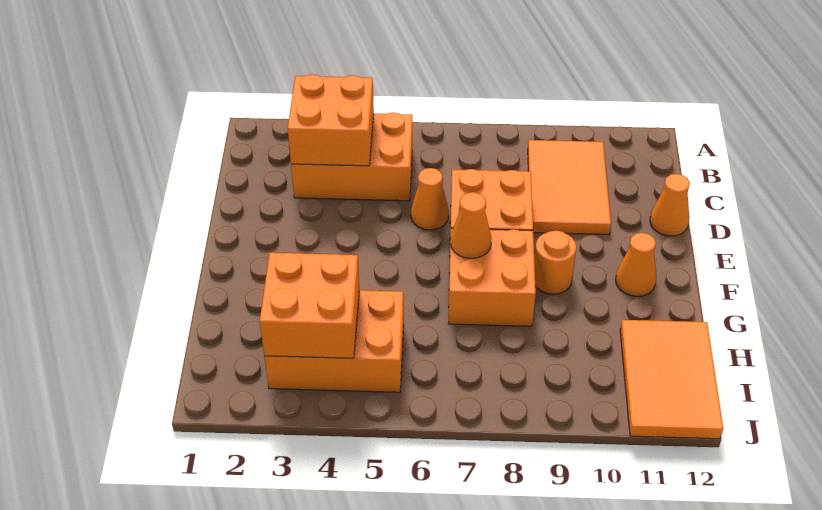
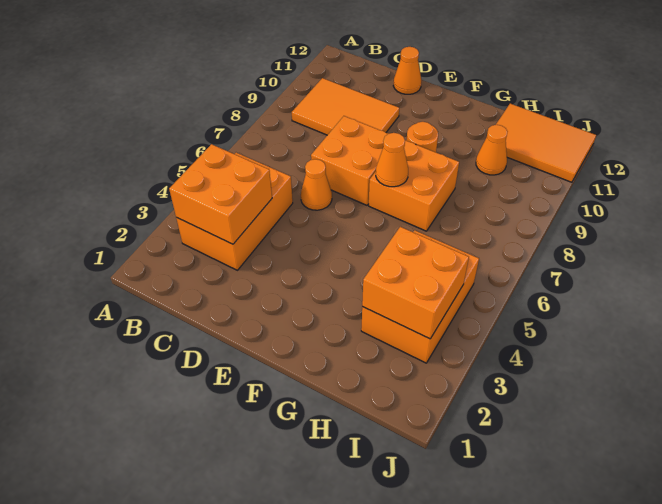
orange cone F11 level 1 -> orange cone H10 level 1

